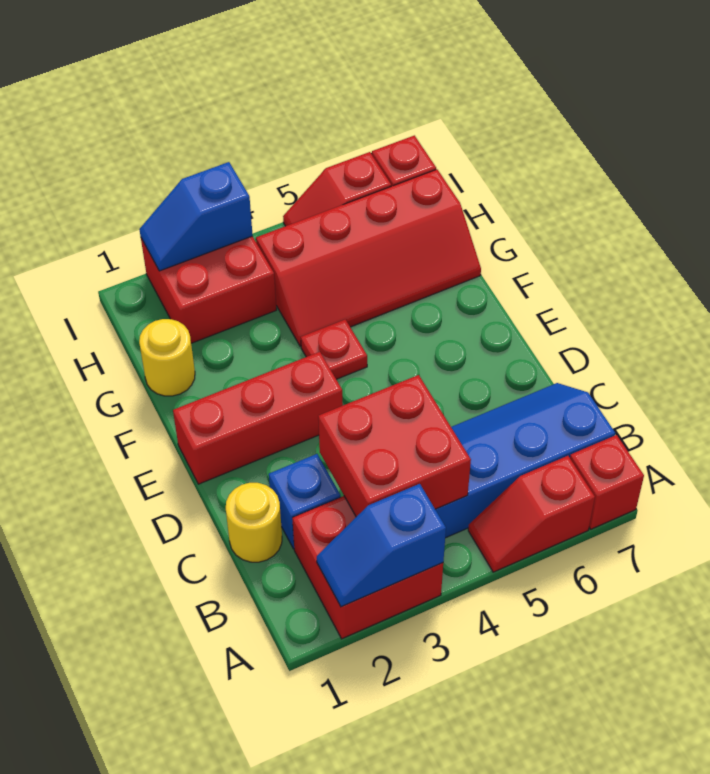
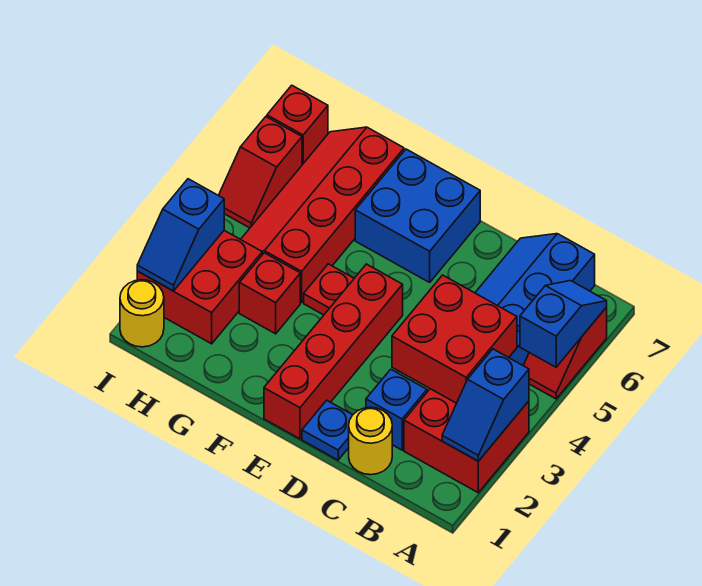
none -> blue slope A5:A6 level 2 top 5
red brick A7 level 1 -> red brick G3 level 1
none -> blue plate D1 level 1
red brick E1:E3 level 1 -> red brick E1:E4 level 1
none -> blue brick E6:F7 level 1
yellow round brick G1 level 1 -> yellow round brick I1 level 1
red slope G4:H7 level 1 top H -> red slope G4:H7 level 1 top G

